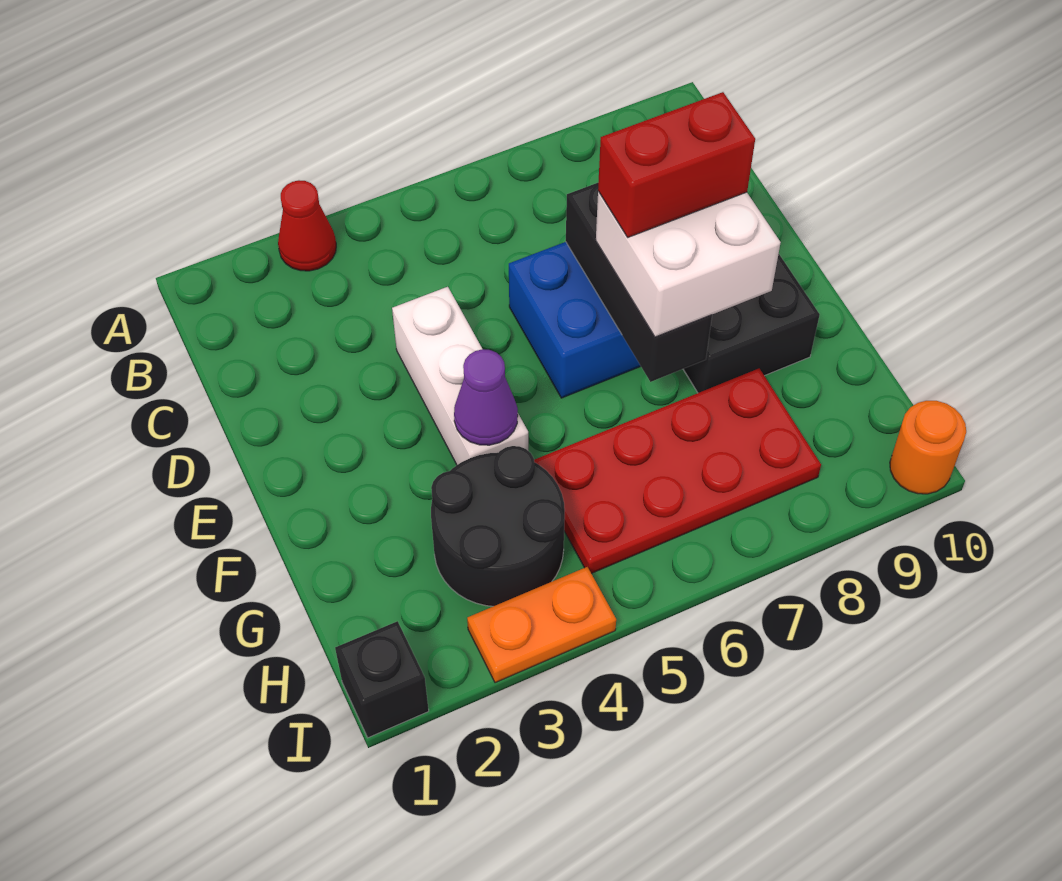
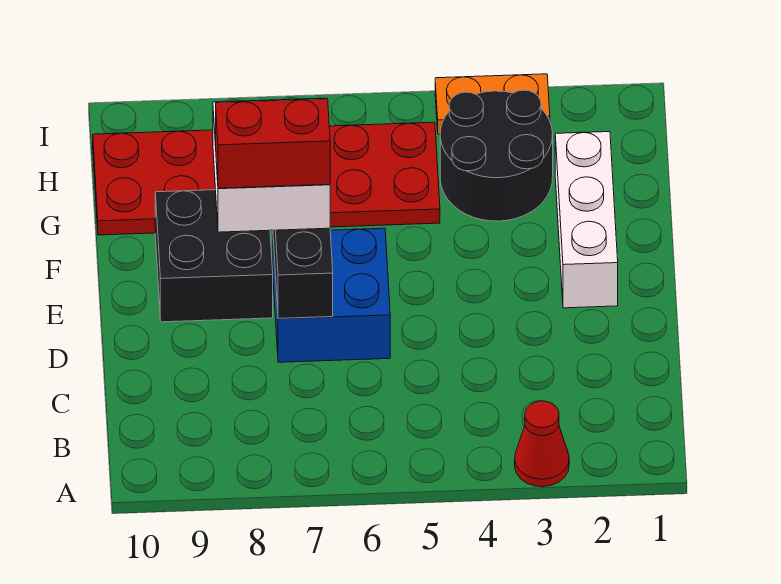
white brick D4:F4 level 1 -> white brick E2:G2 level 1
purple cone F4 level 2 -> none
red plate G5:H8 level 1 -> red plate G5:H10 level 1
black brick I1 level 1 -> none
orange round brick I10 level 1 -> none

